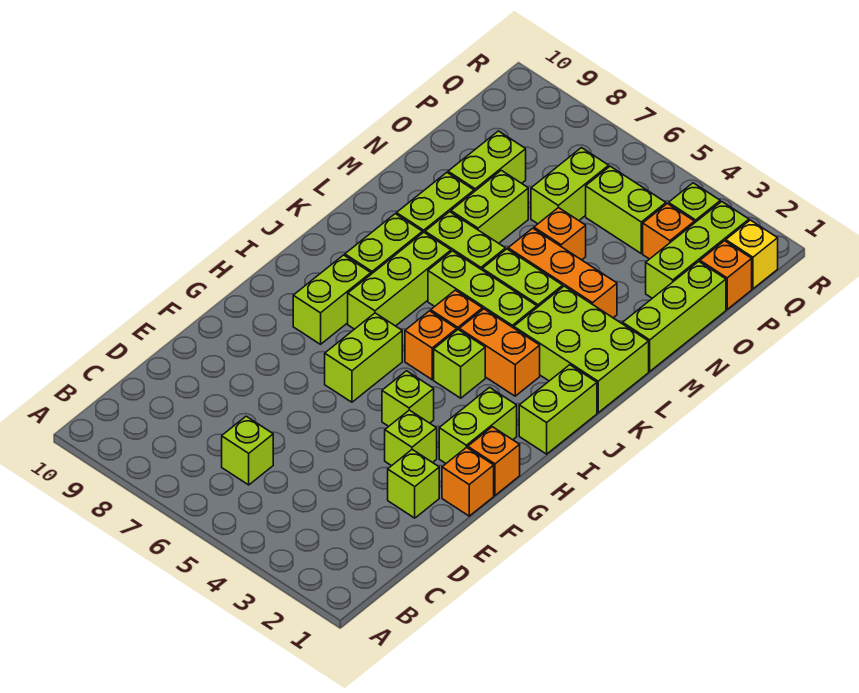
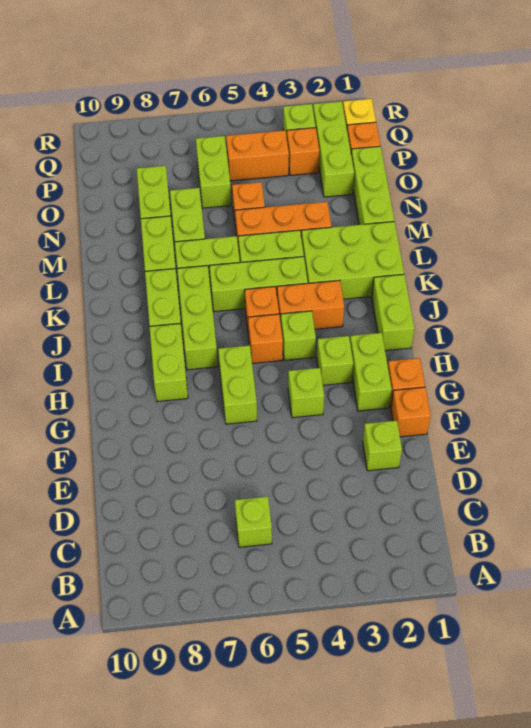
lime brick F3 level 1 -> lime brick H3 level 1
lime brick P4:P5 level 1 -> orange brick P4:P5 level 1

